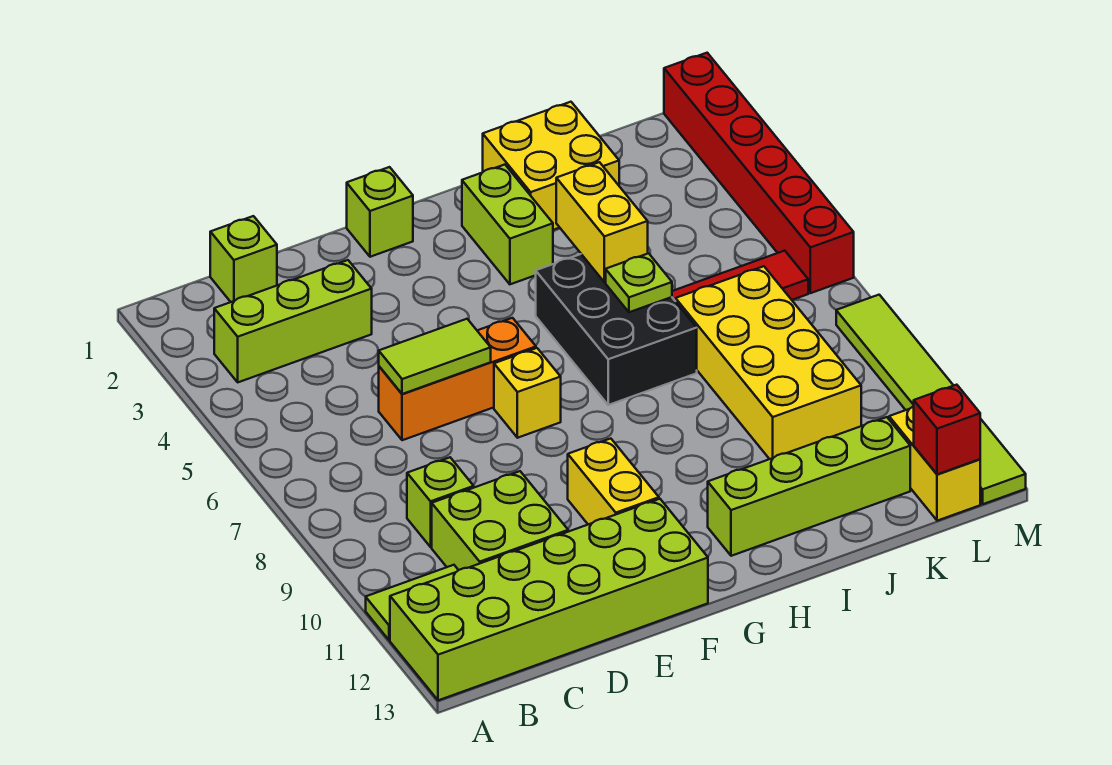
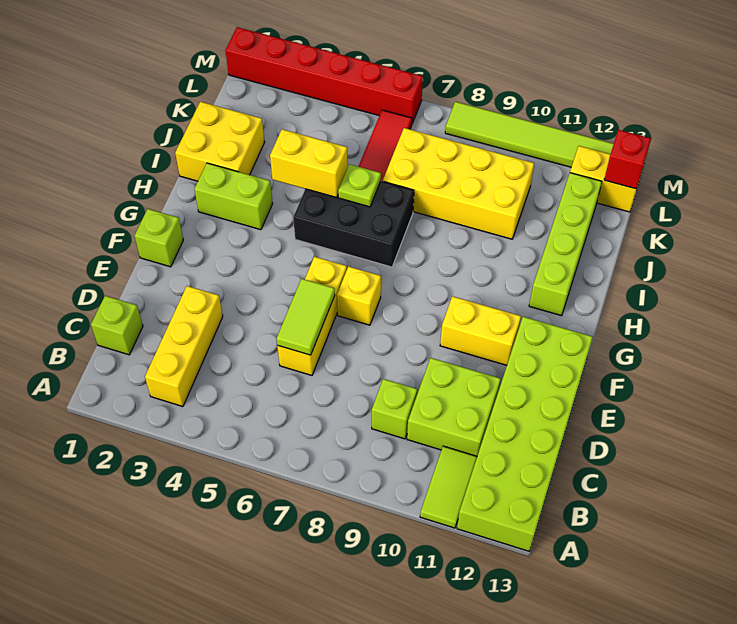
lime brick B3:D3 level 1 -> yellow brick B3:D3 level 1
orange brick D6:F6 level 1 -> yellow brick D6:F6 level 1

